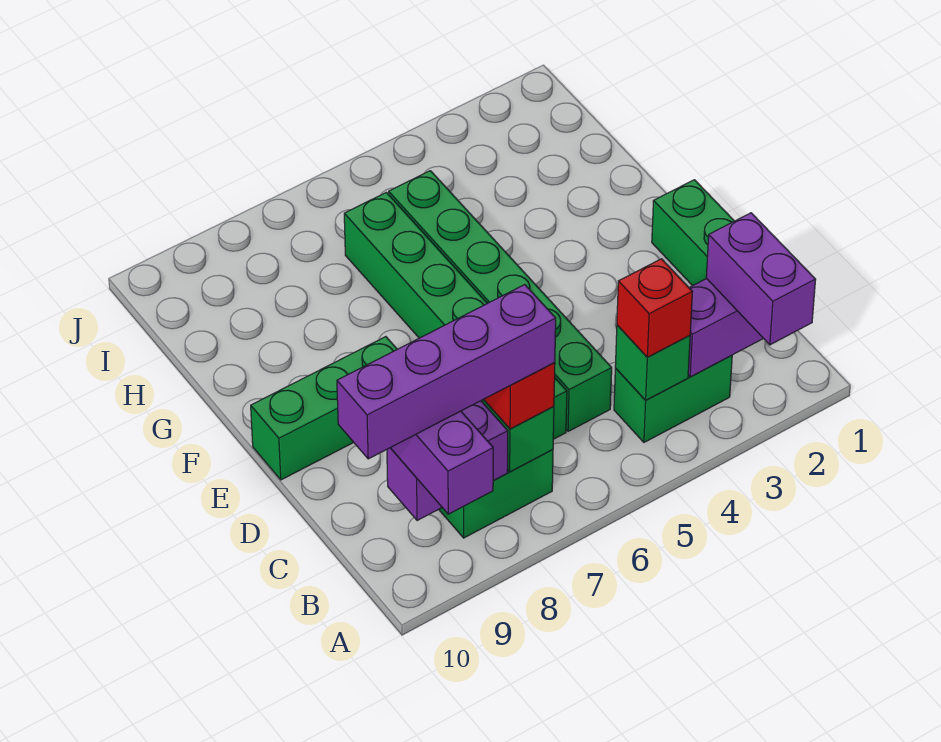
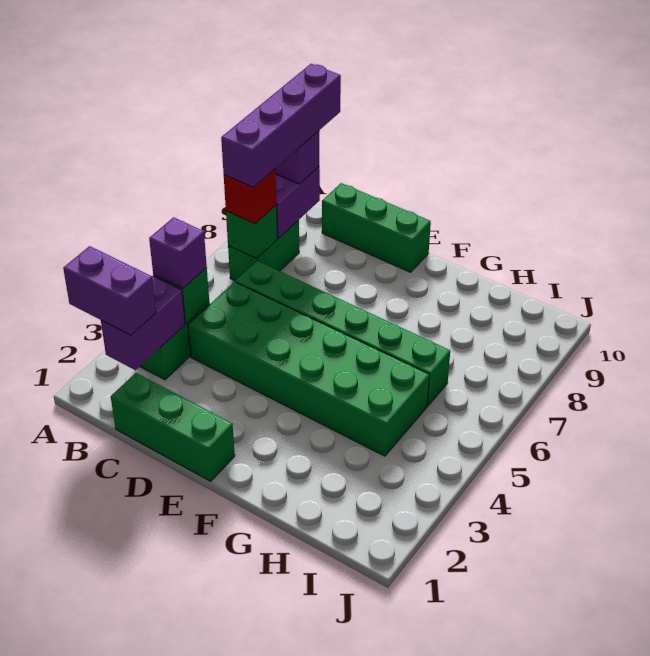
red brick B4 level 3 -> purple brick B4 level 3
green brick C5:H5 level 1 -> green brick C4:H5 level 1
green brick E8:E10 level 1 -> green brick C10:E10 level 1

